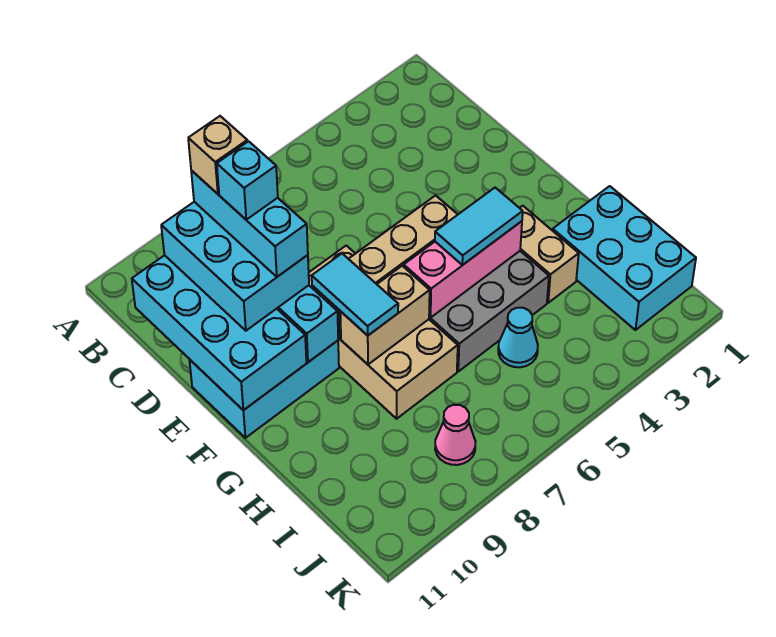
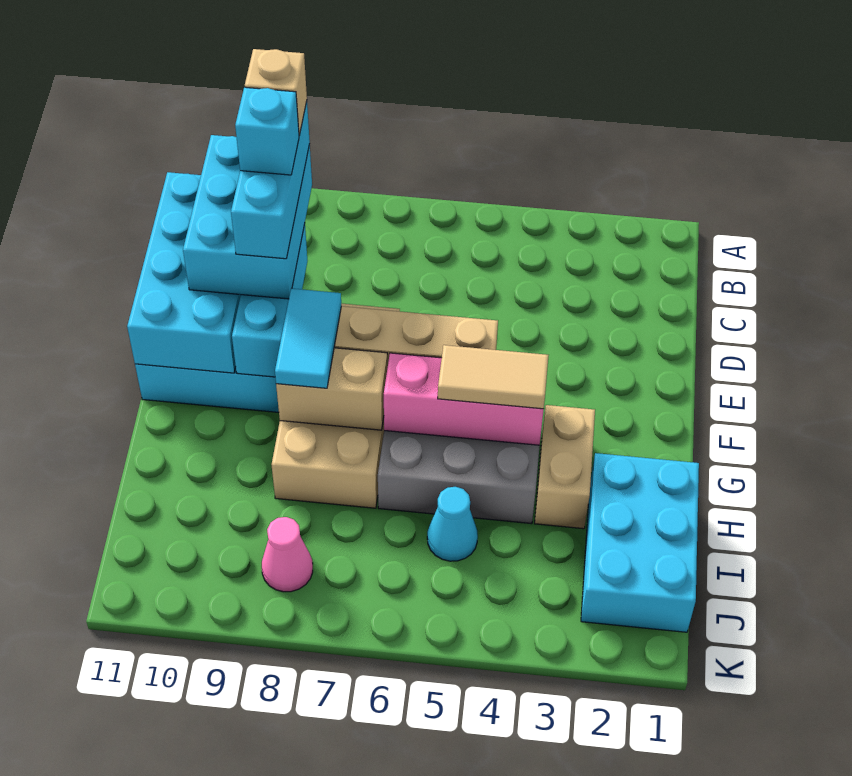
cyan tile G4:G5 level 3 -> tan tile G4:G5 level 3

